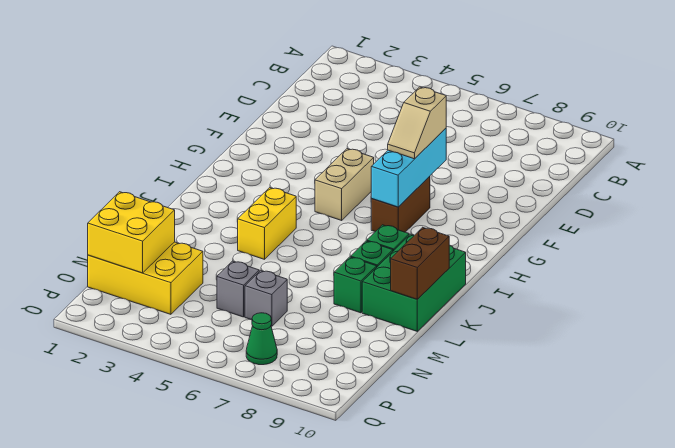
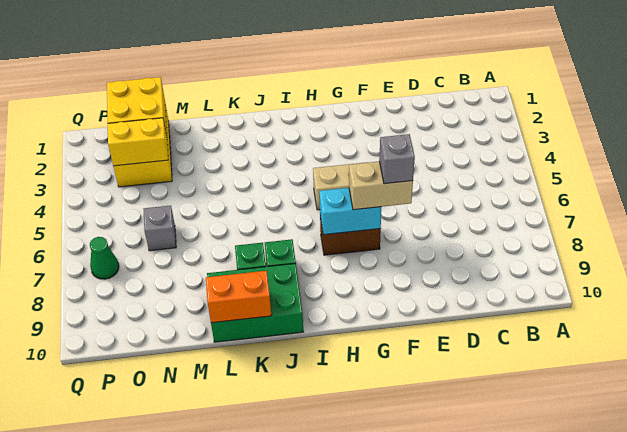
cyan brick F7:H7 level 2 -> cyan brick G7:H7 level 2
tan slope F7:G7 level 3 top F -> tan brick F7:G7 level 3
yellow brick J4:K4 level 1 -> yellow brick N3:O3 level 2
brown brick K10:L10 level 2 -> orange brick K10:L10 level 2
green brick L8 level 1 -> none
grey brick N5 level 1 -> grey brick F7 level 4

